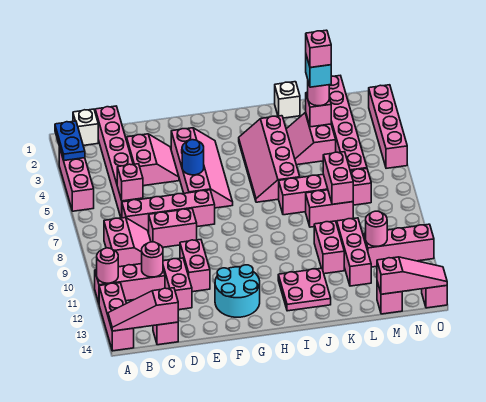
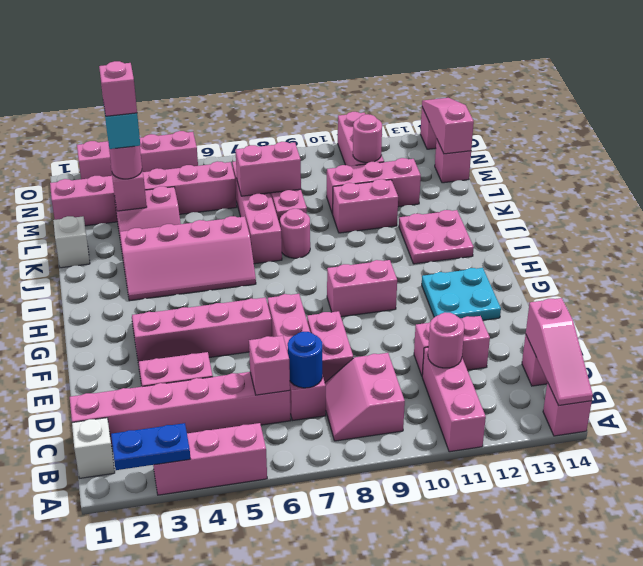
pink round brick A11 level 2 -> pink round brick J8 level 1
pink brick A12:A14 level 1 -> pink brick A14 level 1
pink slope B8:C9 level 1 top B -> pink slope B8:C9 level 1 top 9
pink brick E10:E11 level 1 -> pink brick G9:G10 level 1
blue round brick F5 level 2 -> blue round brick C7 level 2
cyan round brick F12:G13 level 1 -> cyan plate F12:G13 level 1

